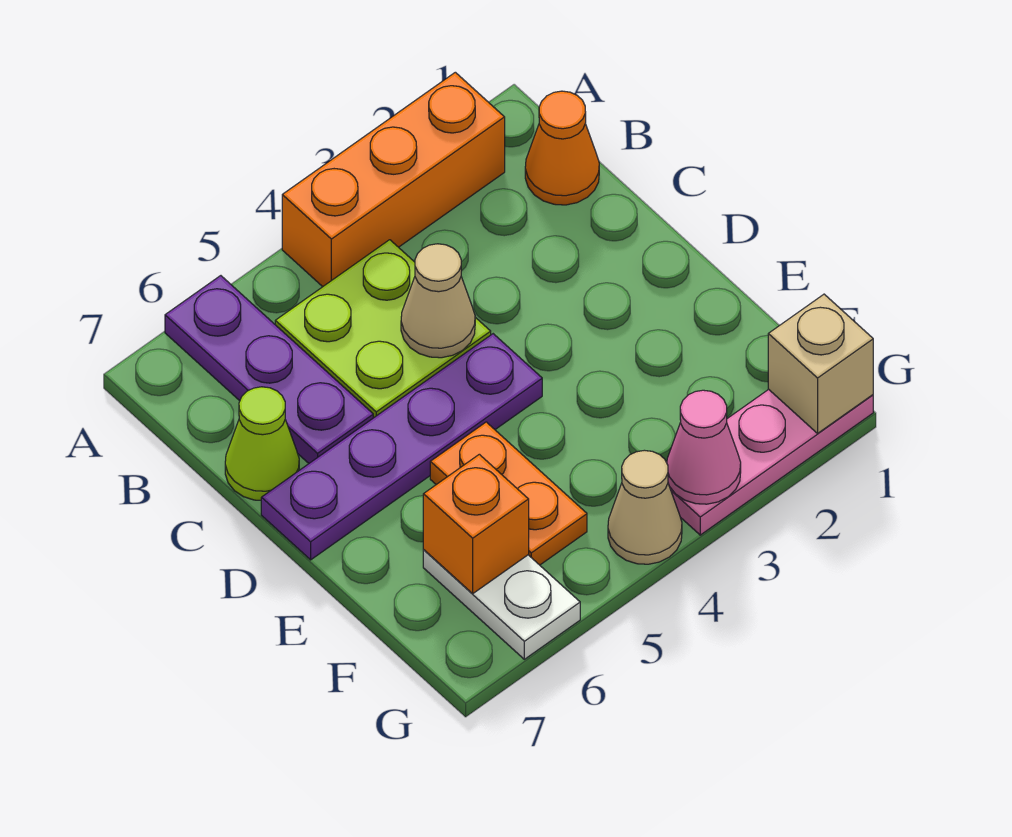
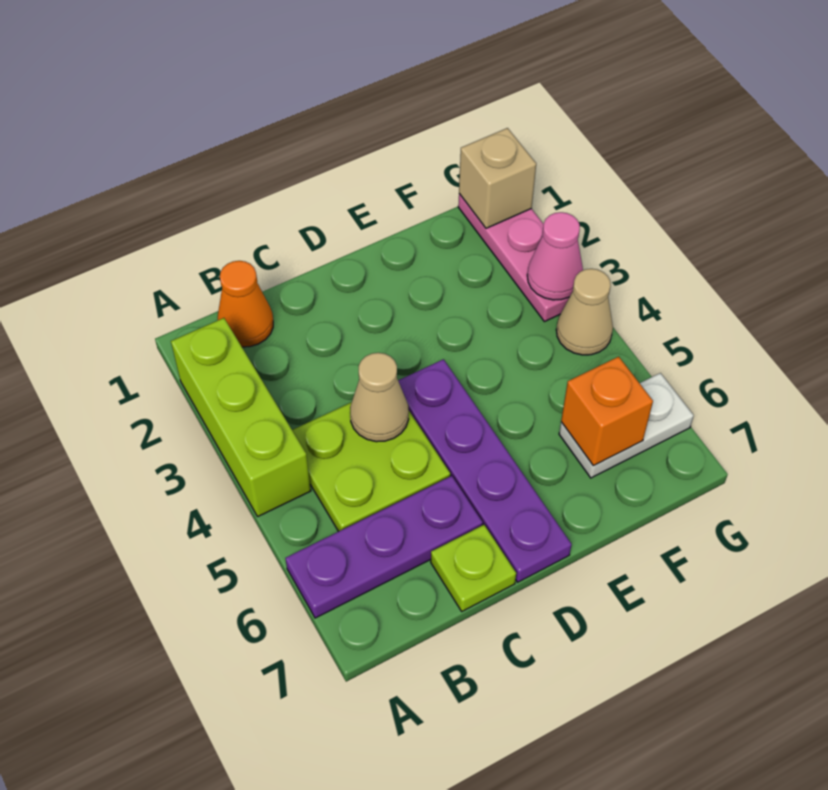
orange brick A2:A4 level 1 -> lime brick A2:A4 level 1
lime cone C7 level 1 -> lime plate C7 level 1
orange plate E5:F5 level 1 -> none

